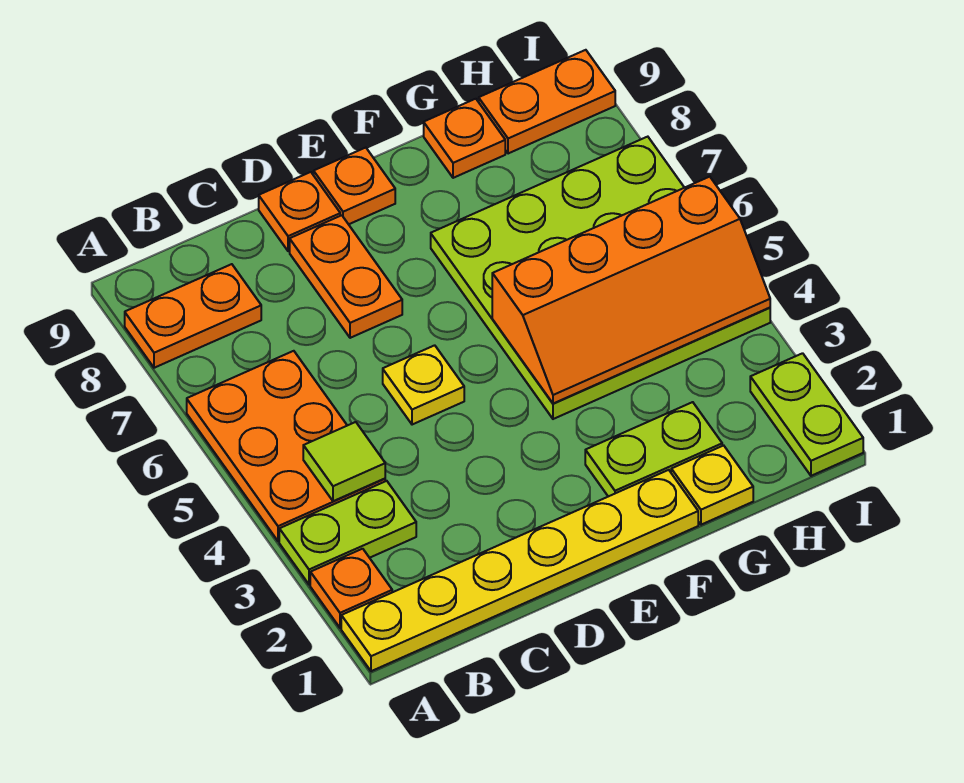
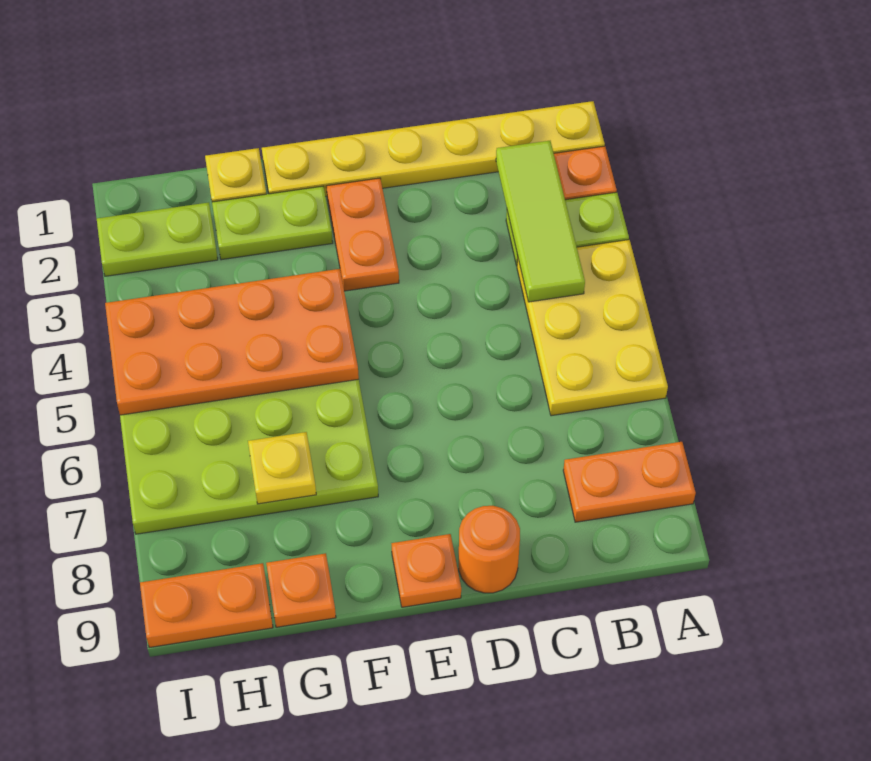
orange plate A4:B6 level 1 -> yellow plate A4:B6 level 1
lime tile B4 level 2 -> lime tile B2:B4 level 2
yellow plate D5 level 1 -> yellow plate G7 level 2
orange plate D7:D8 level 1 -> orange plate E2:E3 level 1
orange plate D9 level 1 -> orange round brick D9 level 1
orange slope F4:I5 level 2 top 5 -> orange plate F4:I5 level 2
lime plate I1:I2 level 1 -> lime plate H2:I2 level 1

